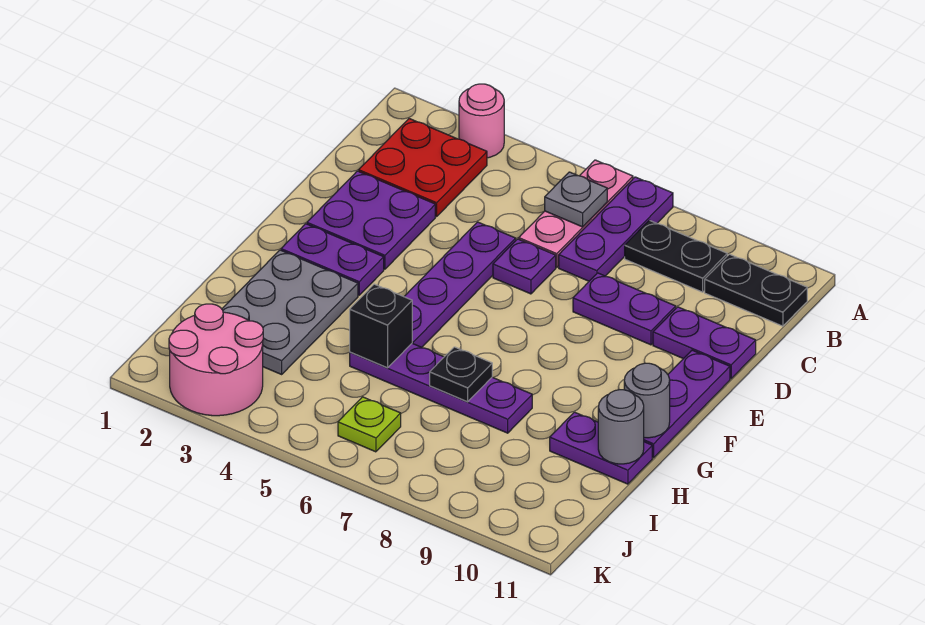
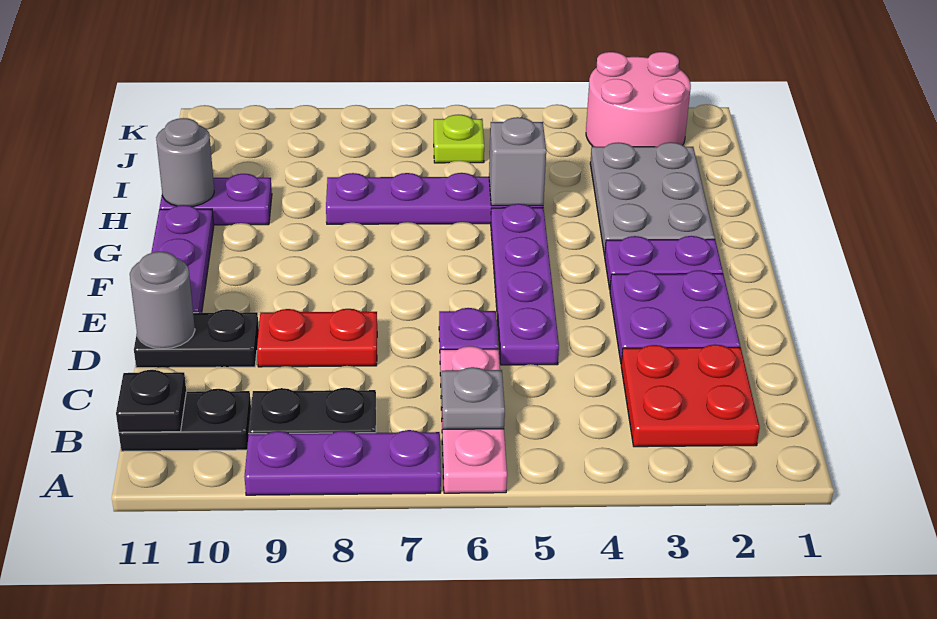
pink round brick A3 level 1 -> none
purple plate A7:C7 level 1 -> purple plate A7:A9 level 1
purple plate D8:D9 level 1 -> red plate D8:D9 level 1
purple plate D10:D11 level 1 -> black plate D10:D11 level 1
grey round brick G11 level 2 -> grey round brick D11 level 2
black brick H5 level 2 -> grey brick H5 level 2
black plate H7 level 2 -> black plate B11 level 2

